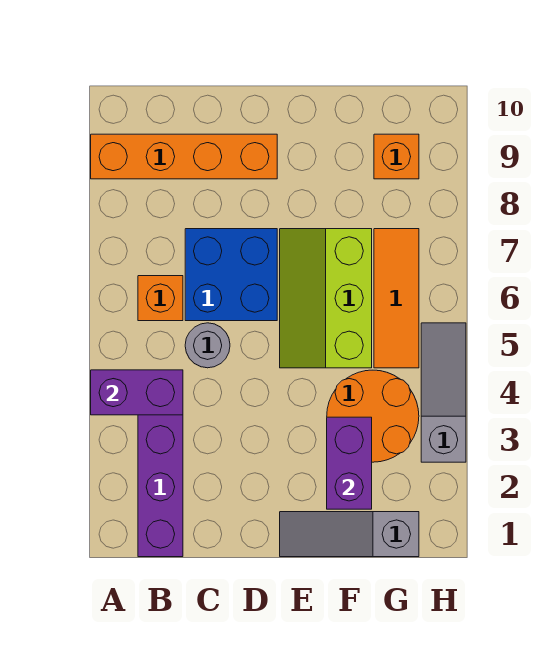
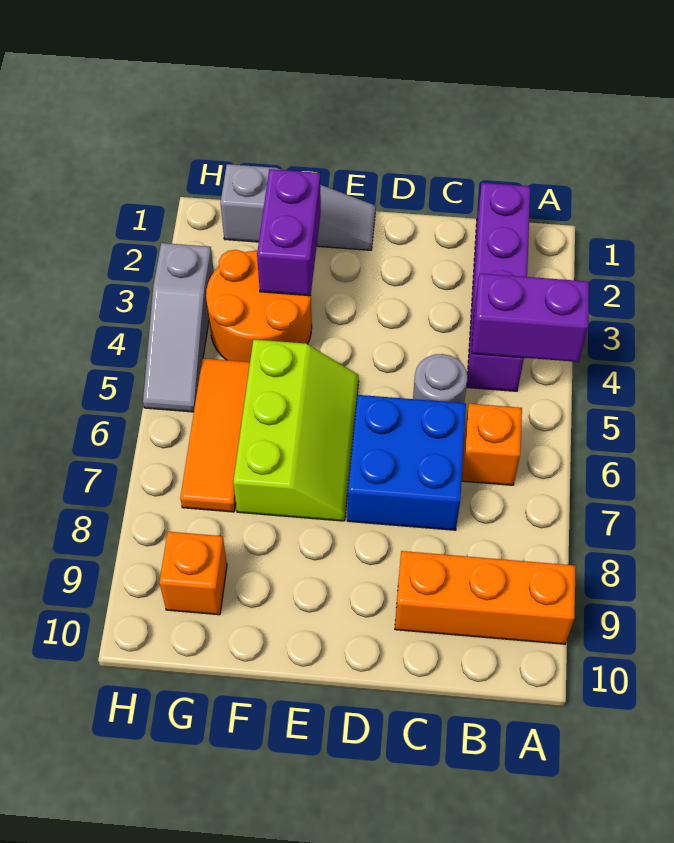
orange brick A9:D9 level 1 -> orange brick A9:C9 level 1

